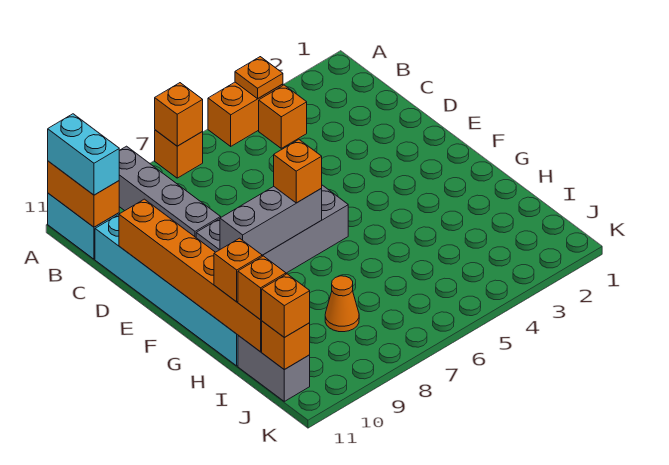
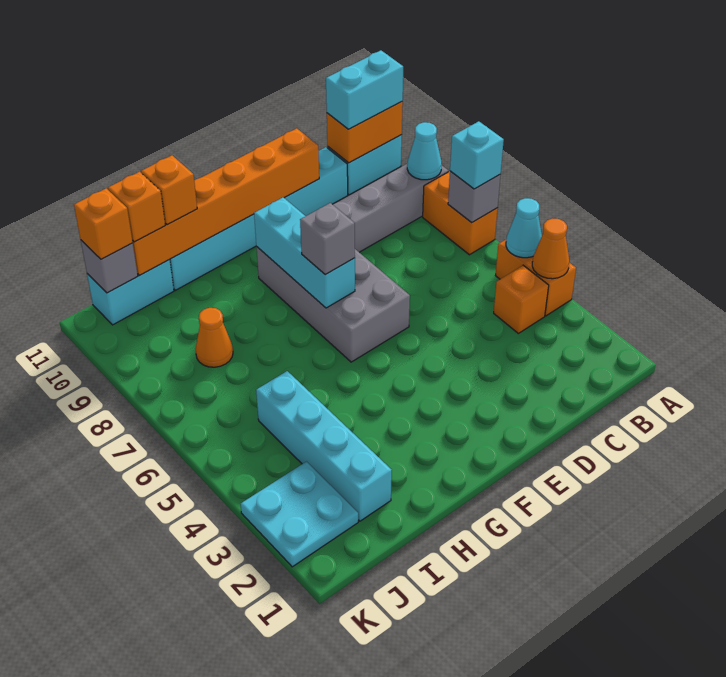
orange plate A4 level 2 -> orange cone A4 level 2
none -> cyan cone A5 level 2
orange brick A7 level 1 -> orange brick A7:A8 level 1
orange brick A7 level 2 -> grey brick A7 level 2
none -> cyan brick A7 level 3
none -> cyan cone A9 level 2
grey brick F7:F9 level 2 -> cyan brick F7:F9 level 2
orange brick F7 level 3 -> grey brick F7 level 3
none -> cyan brick I2:I5 level 1
grey brick I11:J11 level 1 -> cyan brick I11:J11 level 1
none -> cyan plate J2:K3 level 1
orange brick J11 level 2 -> grey brick J11 level 2

